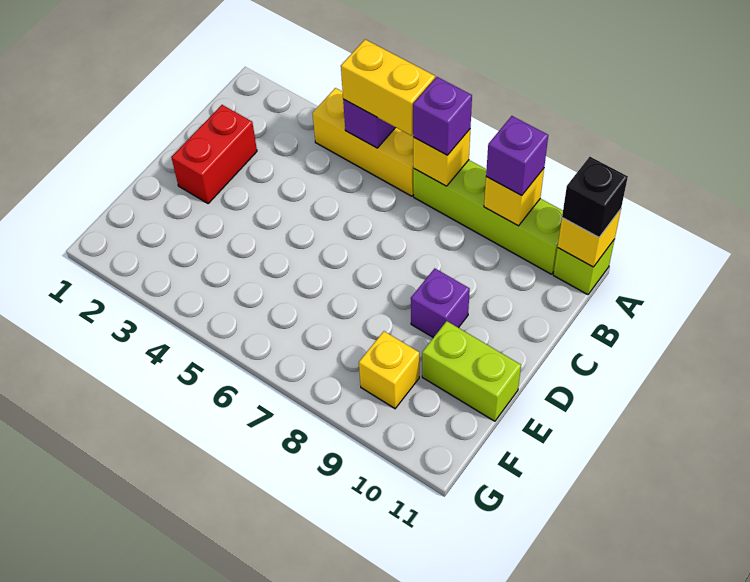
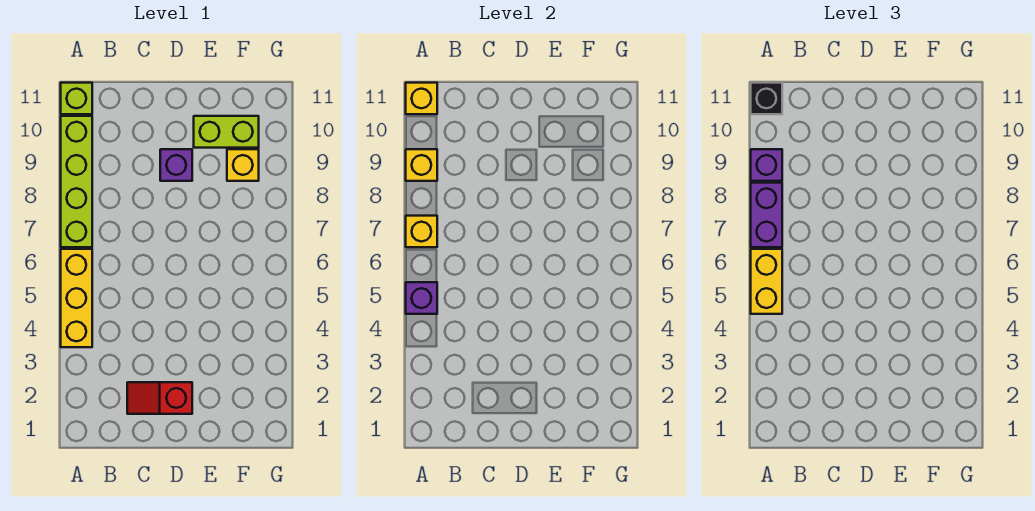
purple brick A7 level 3 -> purple brick A7:A8 level 3
red brick C2:D2 level 1 -> red slope C2:D2 level 1 top D
lime brick E10:E11 level 1 -> lime brick E10:F10 level 1

